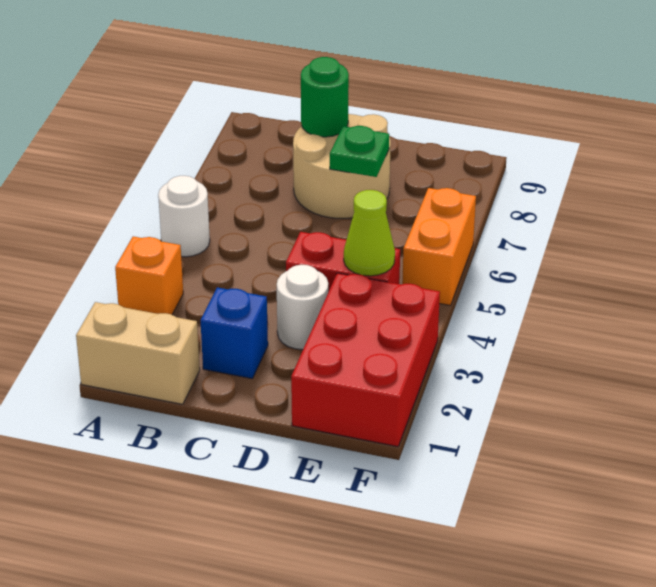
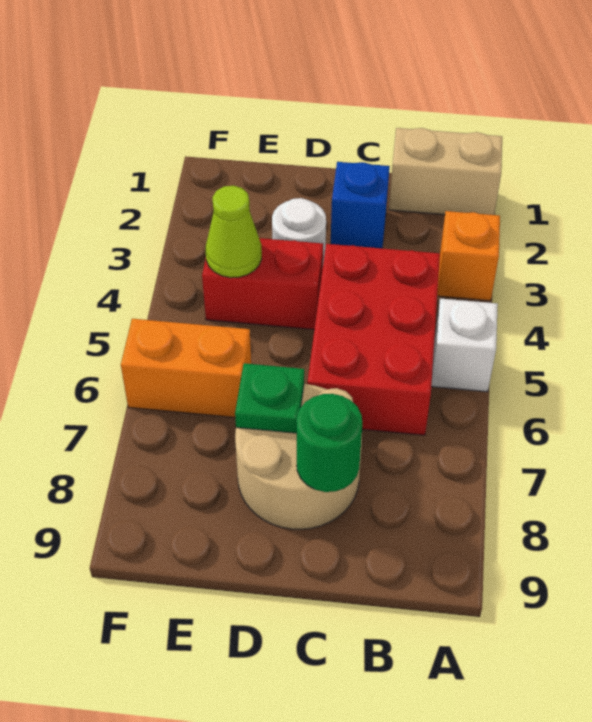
white round brick A5 level 1 -> white brick A5 level 1
red brick E1:F3 level 1 -> red brick B4:C6 level 1
orange brick F5:F6 level 1 -> orange brick E6:F6 level 1

